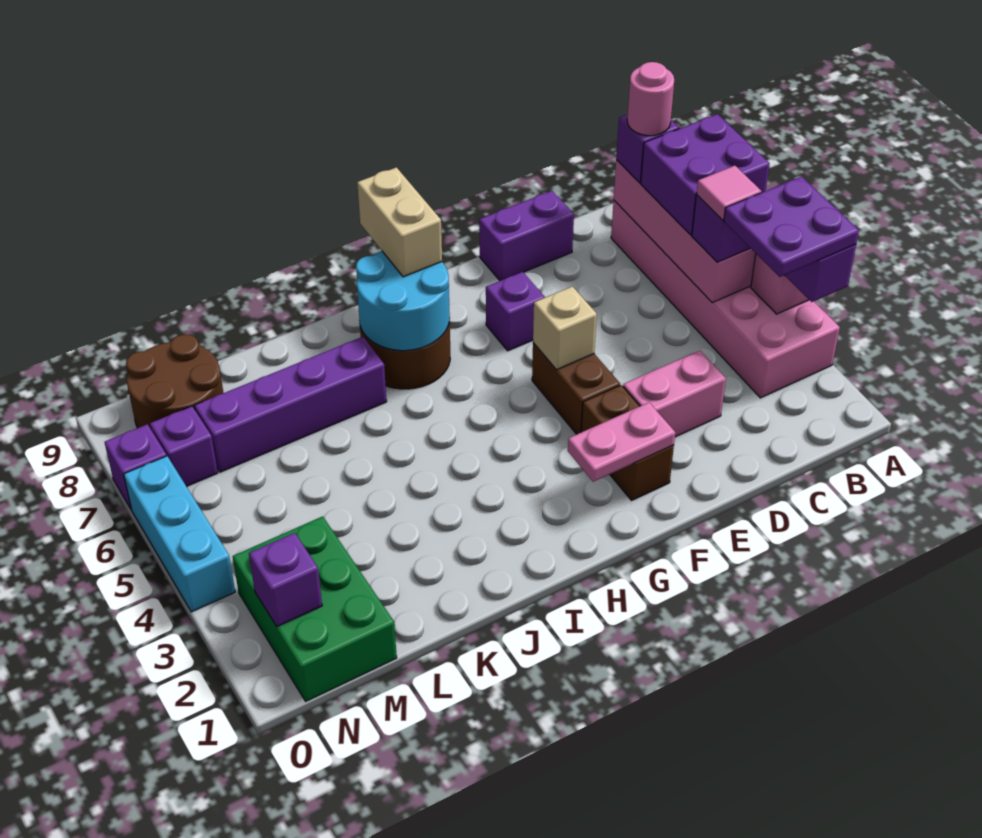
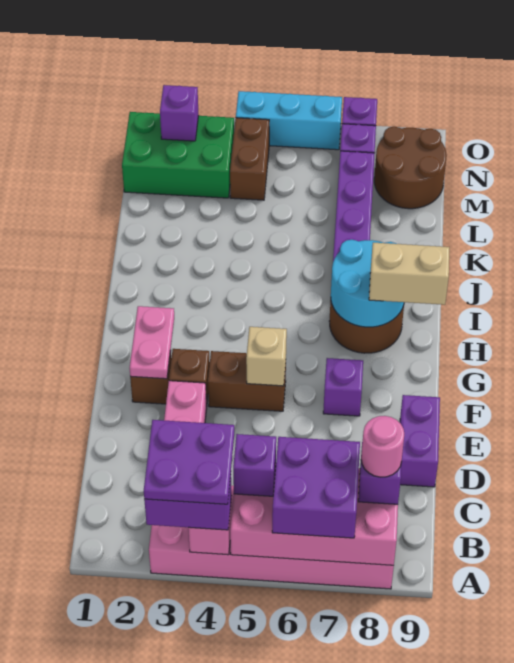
pink tile B5 level 4 -> none
none -> brown brick M4:N4 level 1

